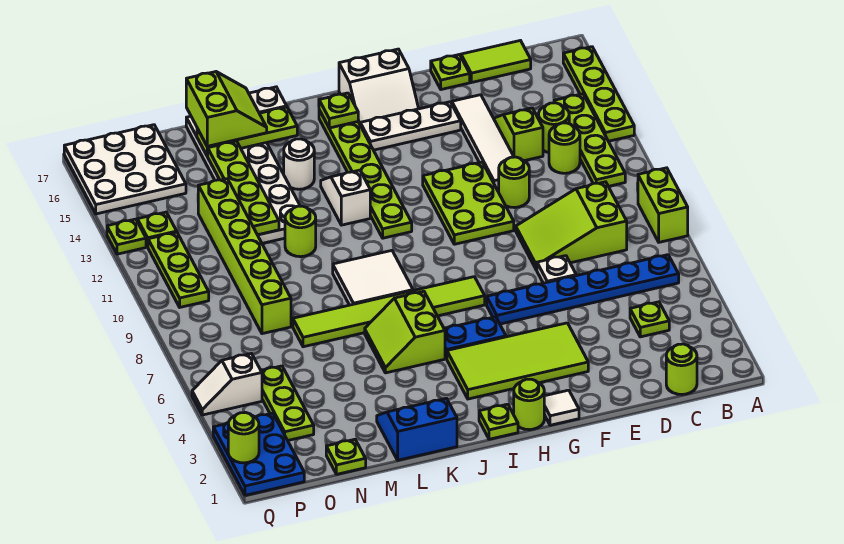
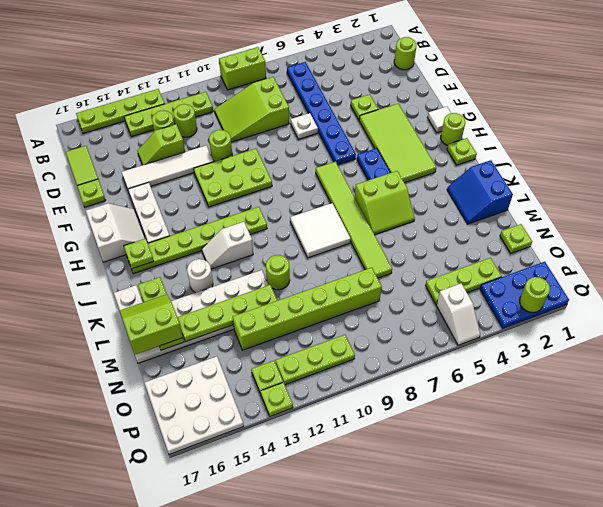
lime plate C4 level 1 -> lime plate E4 level 1
lime slope C8:E9 level 1 top C -> lime slope C8:D10 level 1 top 8

